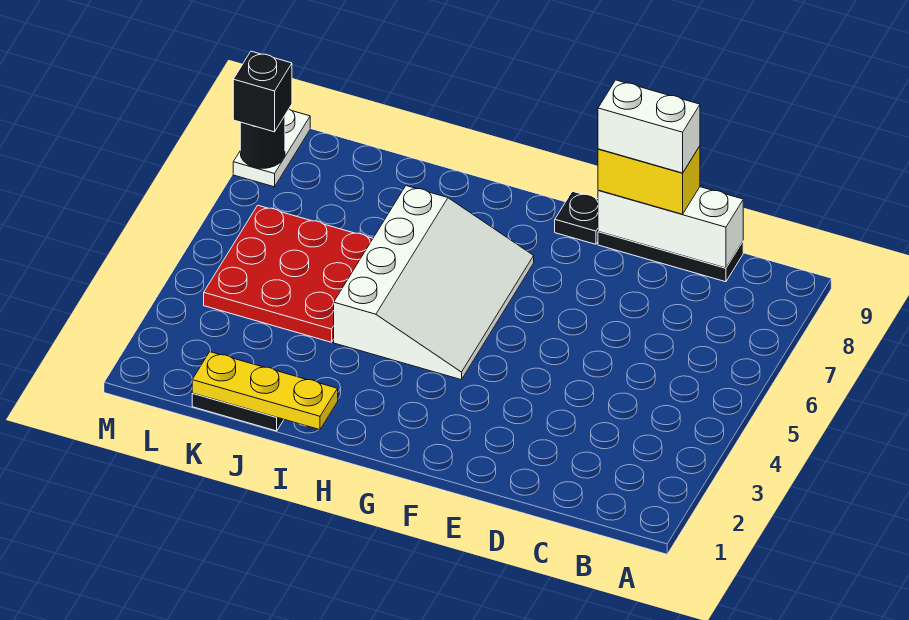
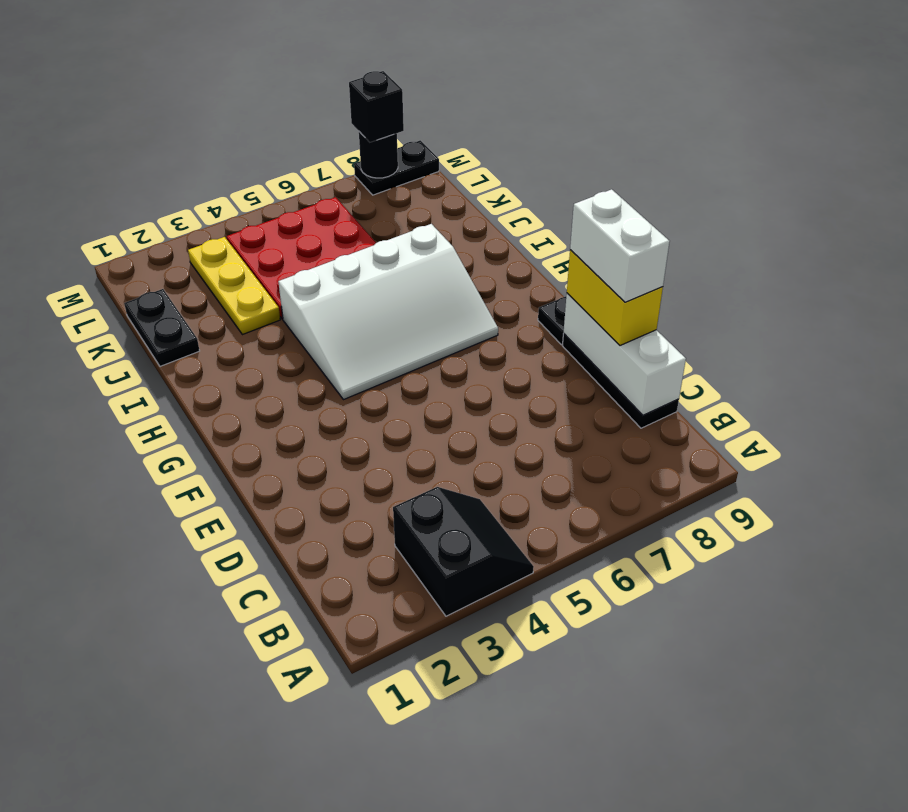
none -> black slope A3:B4 level 1 top 3
yellow plate I1:K1 level 2 -> yellow plate J3:L3 level 1
white plate M8:M9 level 1 -> black plate M8:M9 level 1

